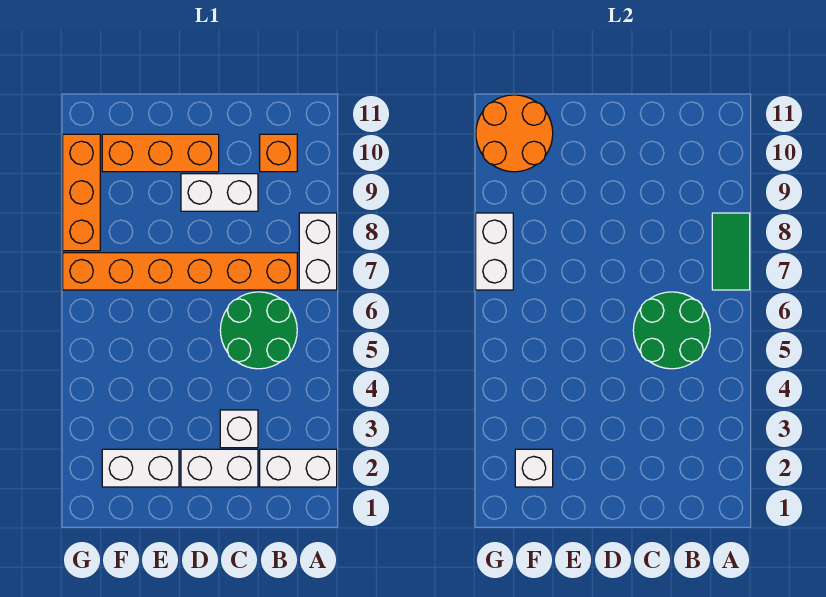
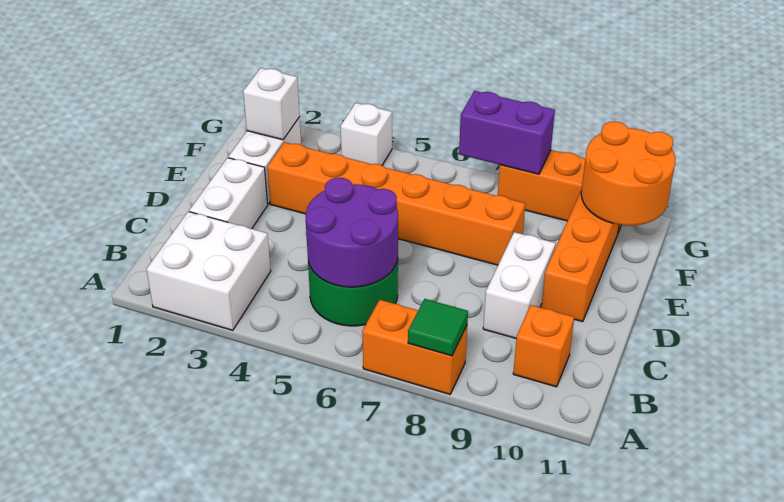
white brick A2:B2 level 1 -> white brick A2:B3 level 1
white brick A7:A8 level 1 -> orange brick A7:A8 level 1
green tile A7:A8 level 2 -> green tile A8 level 2
green round brick B5:C6 level 2 -> purple round brick B5:C6 level 2
orange brick B7:G7 level 1 -> orange brick E3:E8 level 1
white brick C3 level 1 -> white brick G4 level 1
white brick G7:G8 level 2 -> purple brick G7:G8 level 2

